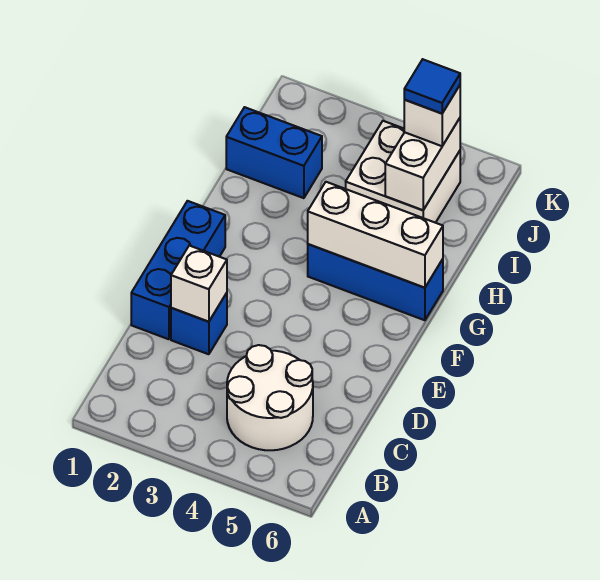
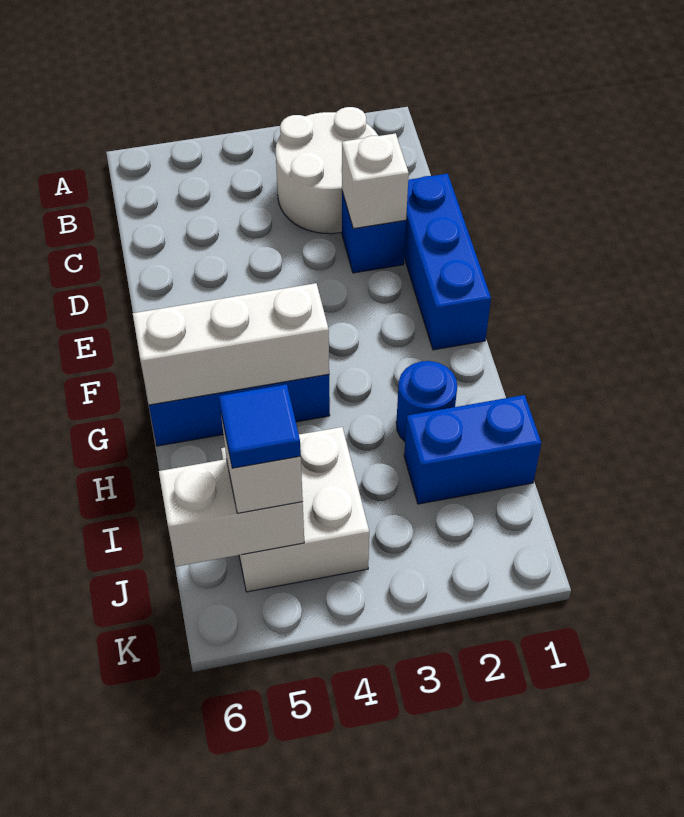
white round brick B4:C5 level 1 -> white round brick B2:C3 level 1
none -> blue round brick H2 level 1
white brick I5:J5 level 2 -> white brick J5:J6 level 2

